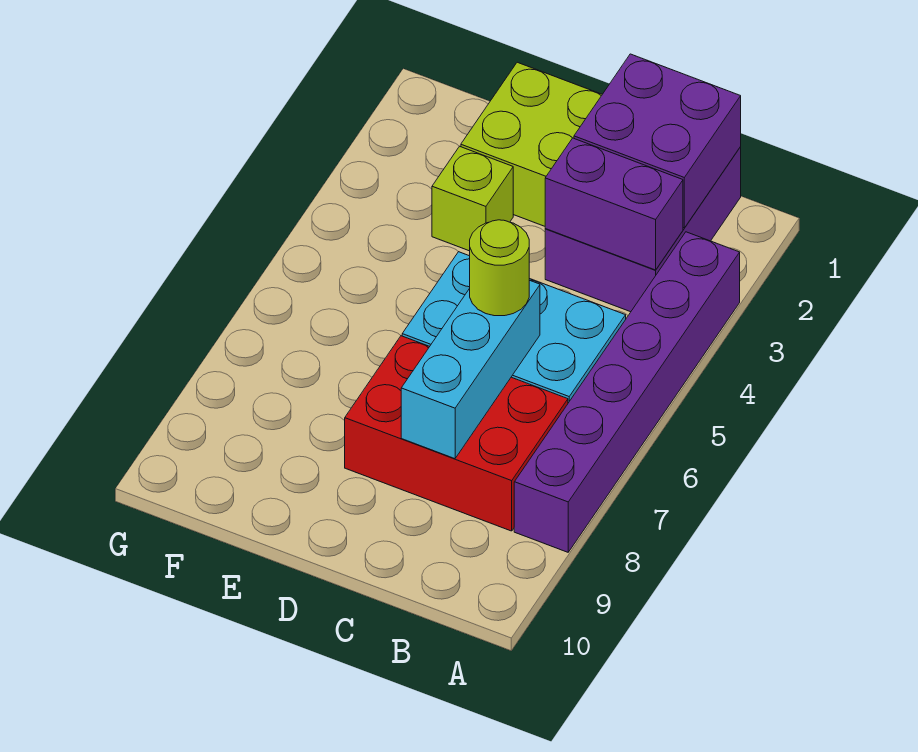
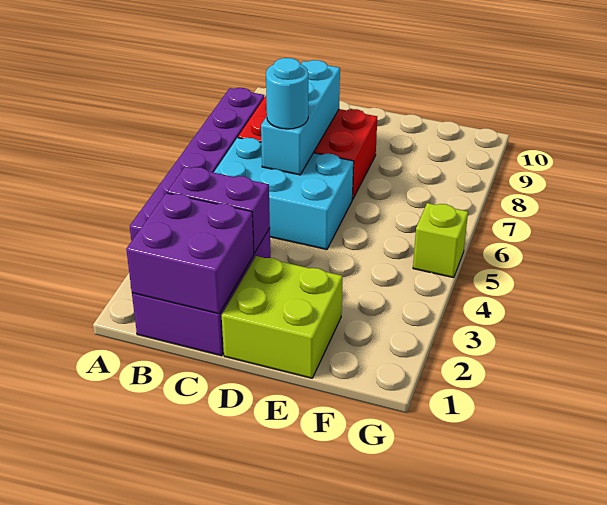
lime round brick C6 level 3 -> cyan round brick C6 level 3
lime brick E3 level 1 -> lime brick G5 level 1

